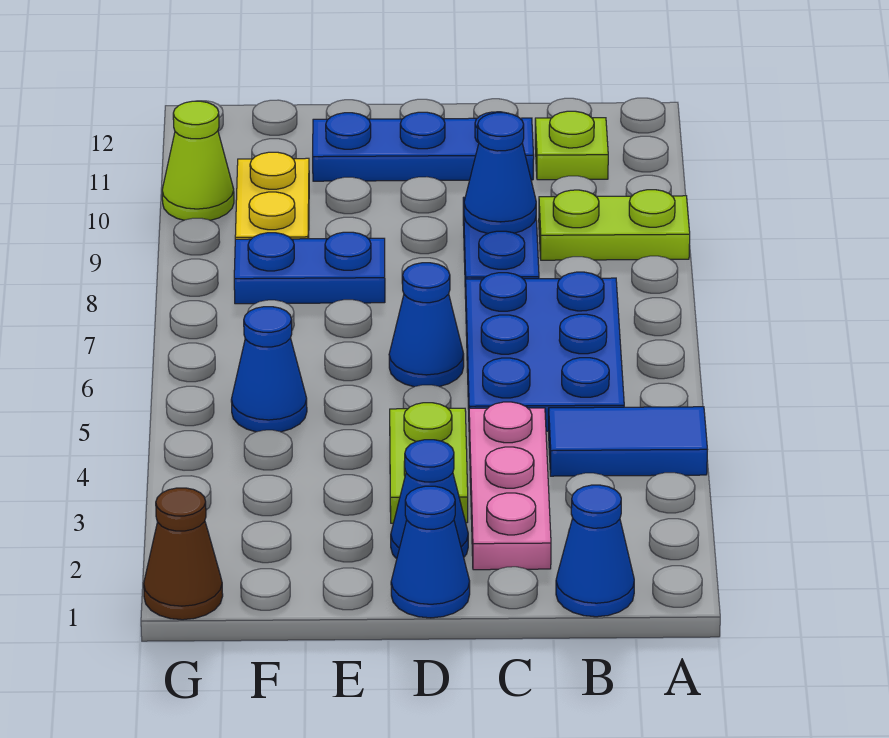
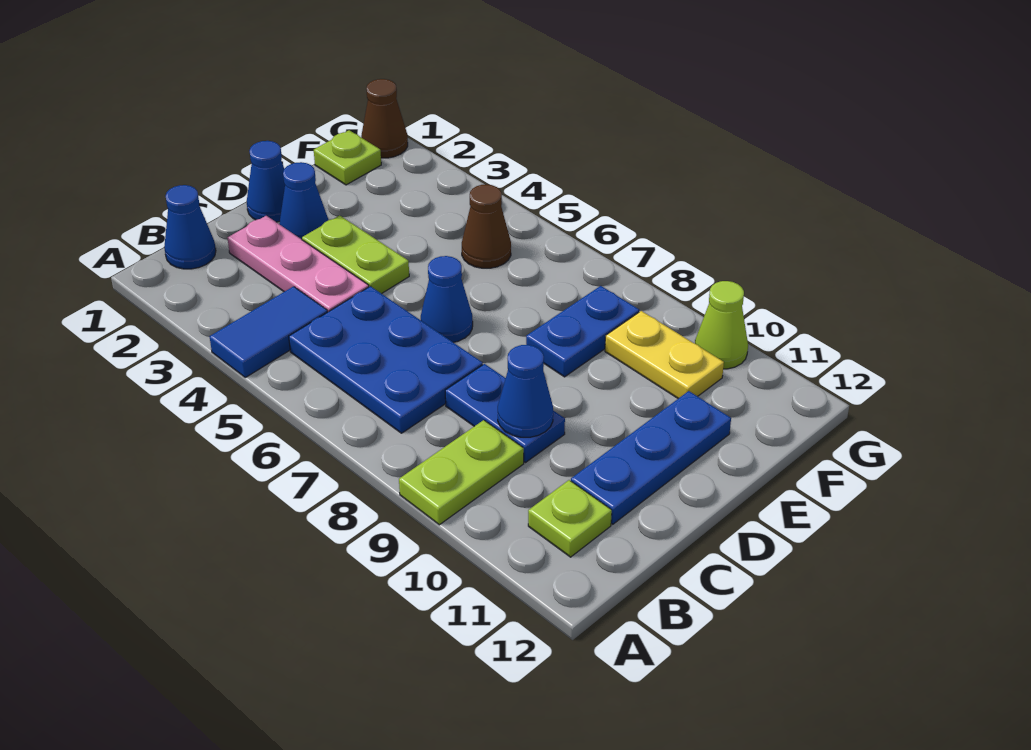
none -> lime plate F1 level 1
blue cone F5 level 1 -> brown cone F5 level 1

